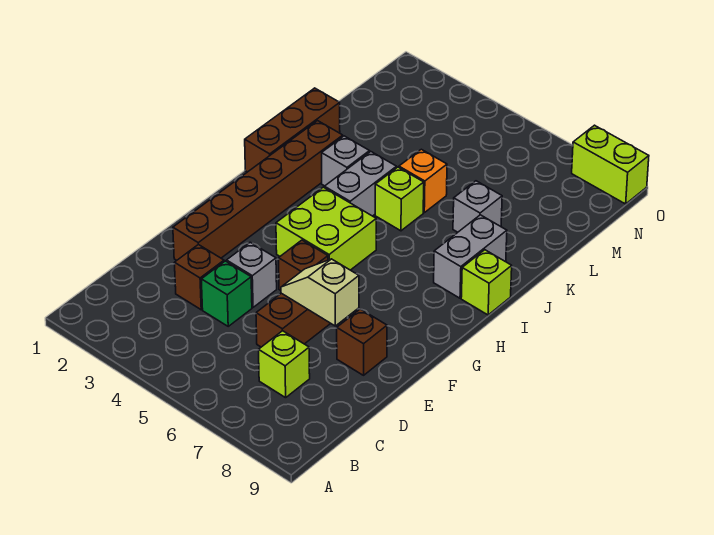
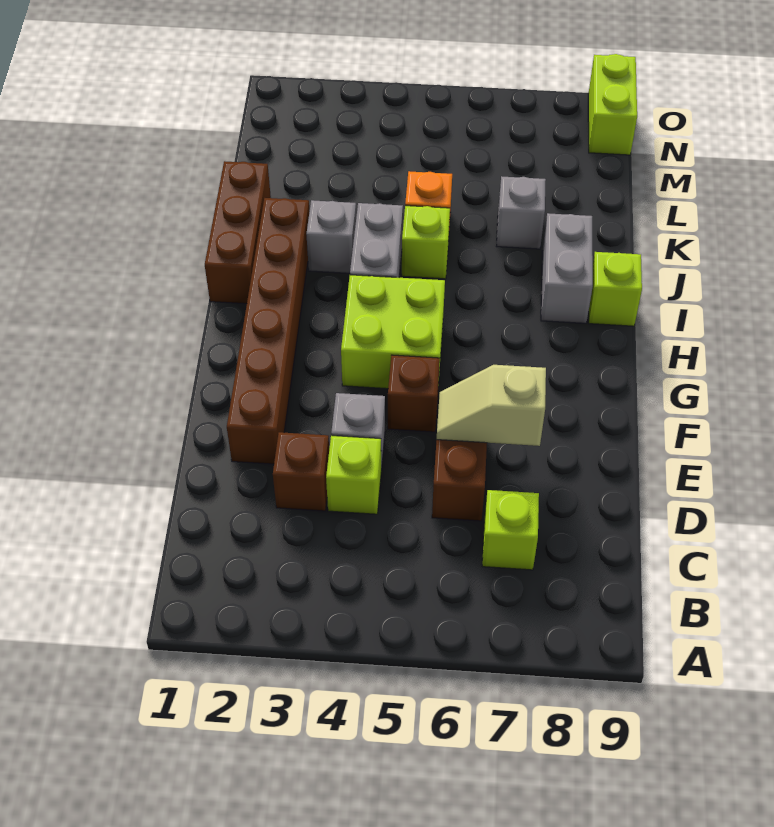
green brick D4 level 1 -> lime brick D4 level 1
brown brick E8 level 1 -> none
lime brick O8:O9 level 1 -> lime brick N9:O9 level 1

